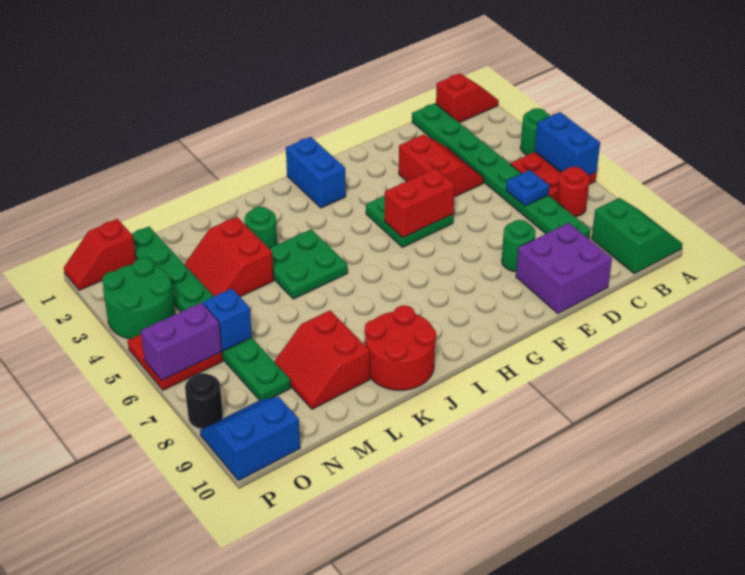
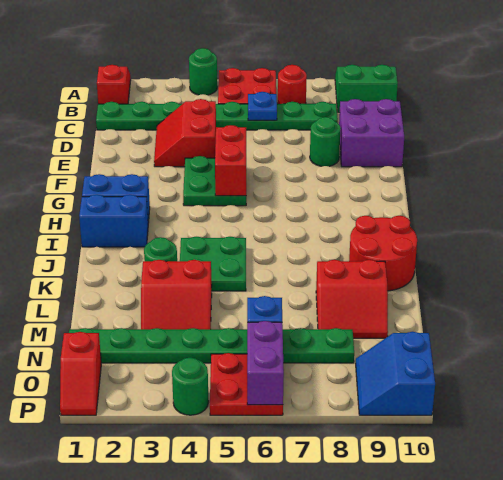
blue brick A5:A6 level 2 -> blue brick I1:I2 level 1
red slope D3:E4 level 1 top E -> red slope D3:E4 level 1 top 4
green round brick O3:P4 level 1 -> green round brick P4 level 1
black round brick P8 level 1 -> none

